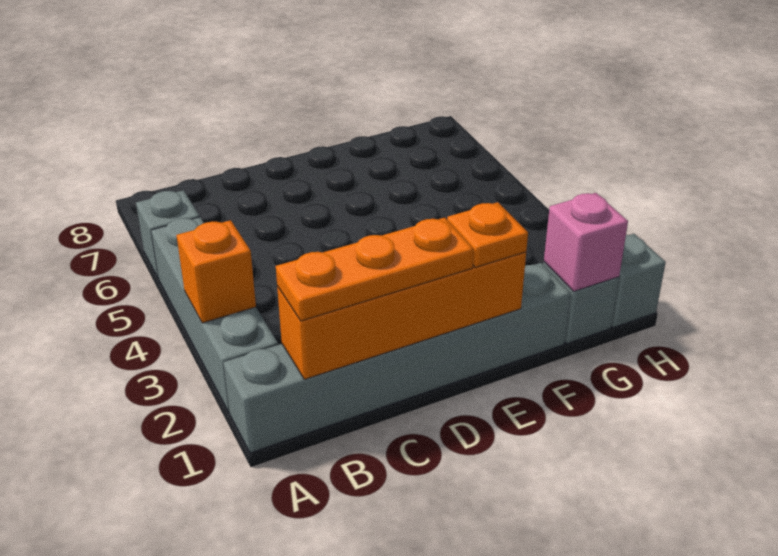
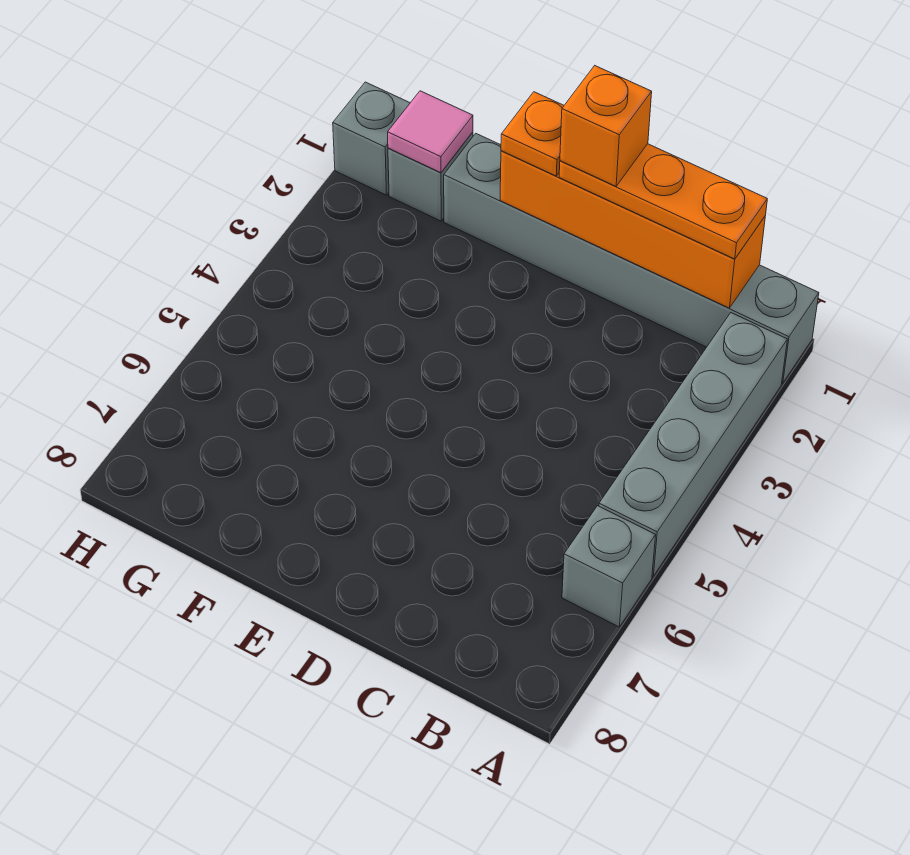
orange brick A3 level 2 -> orange brick D1 level 4
pink brick G1 level 2 -> pink tile G1 level 2

